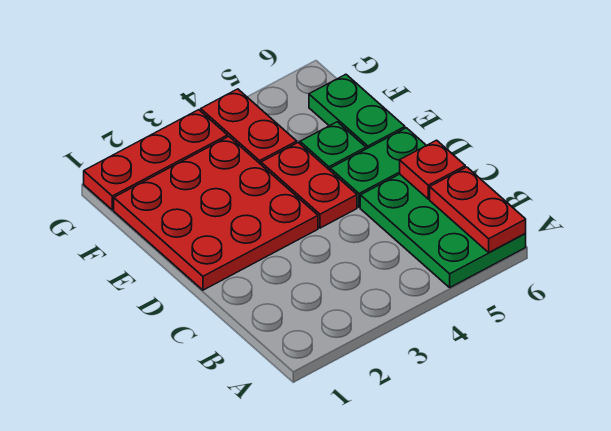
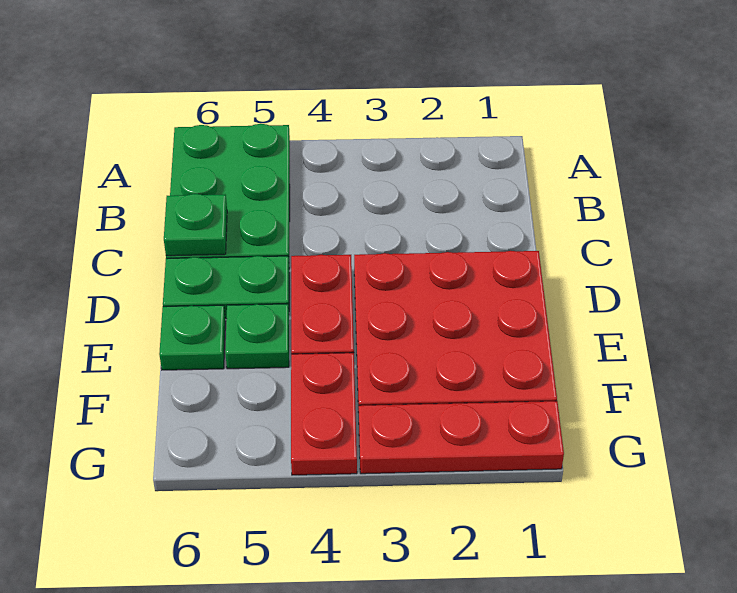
red plate A6:B6 level 2 -> none
red plate C6 level 2 -> green plate C6 level 2
green plate E6:F6 level 1 -> green plate E6 level 1

